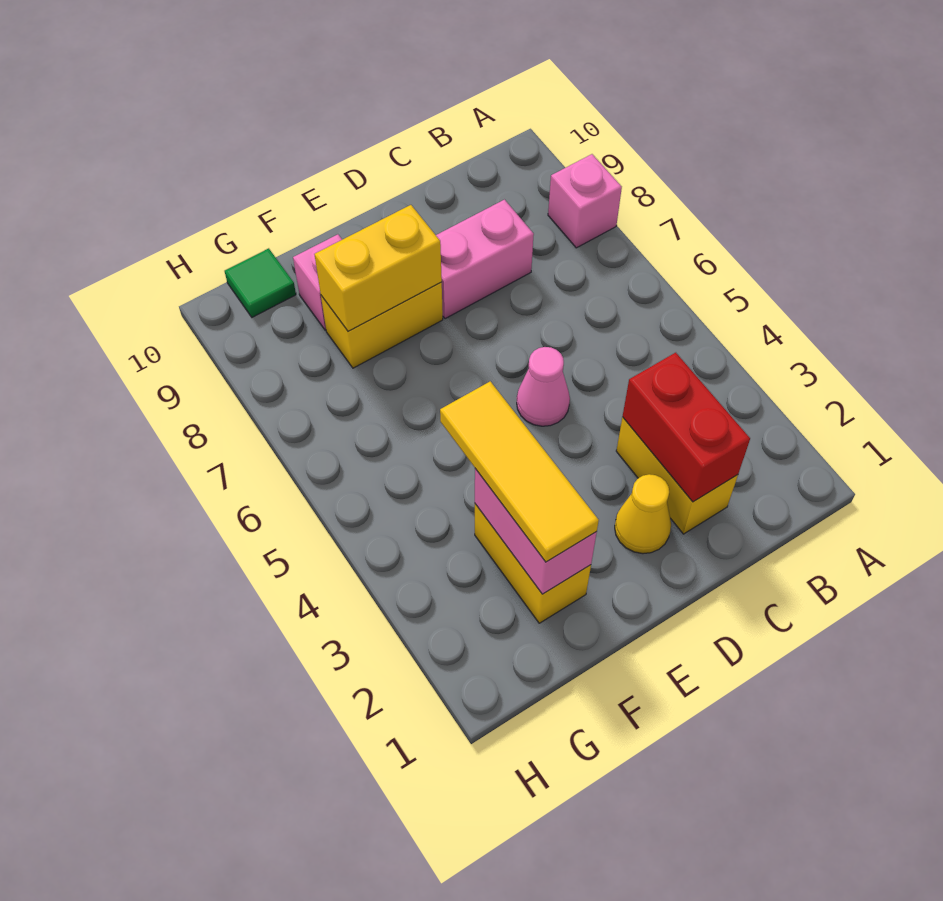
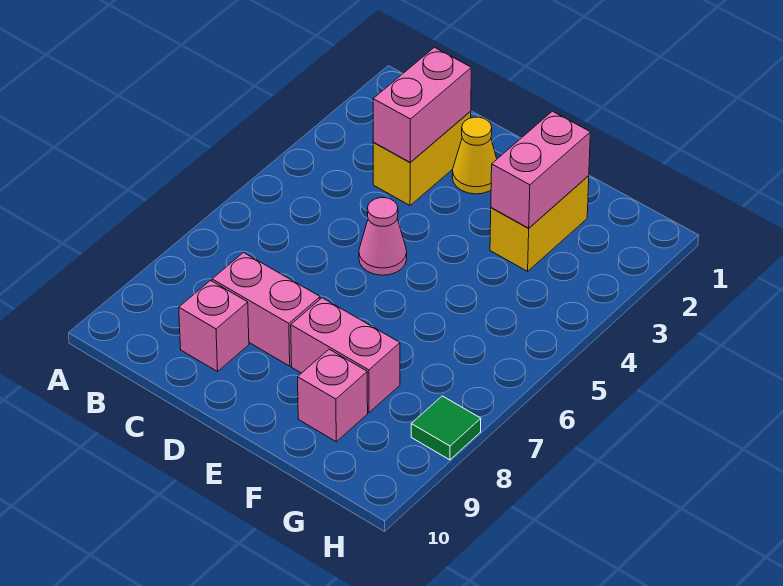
pink brick A8 level 1 -> pink brick C9 level 1
red brick C2:C3 level 2 -> pink brick C2:C3 level 2
yellow brick E8:F8 level 1 -> pink brick E8:F8 level 1
yellow brick E8:F8 level 2 -> none
yellow tile F2:F4 level 3 -> none
green tile G10 level 1 -> green tile H8 level 1

